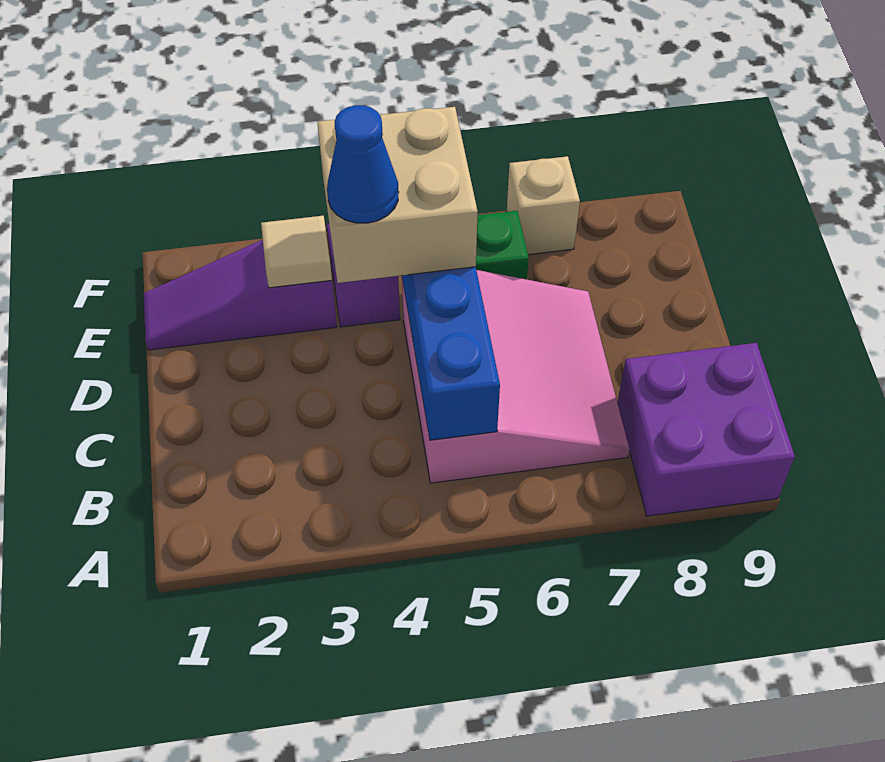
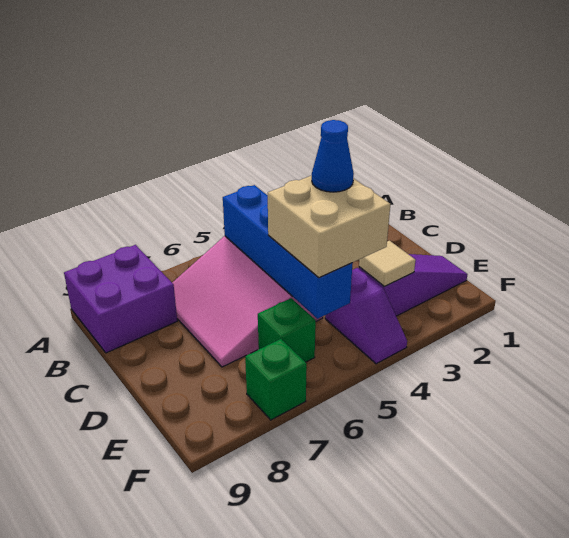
tan brick F7 level 1 -> green brick F7 level 1

